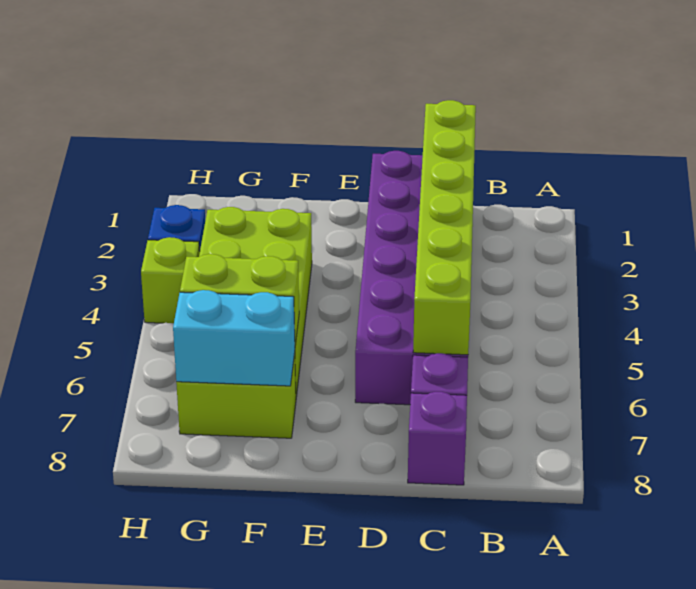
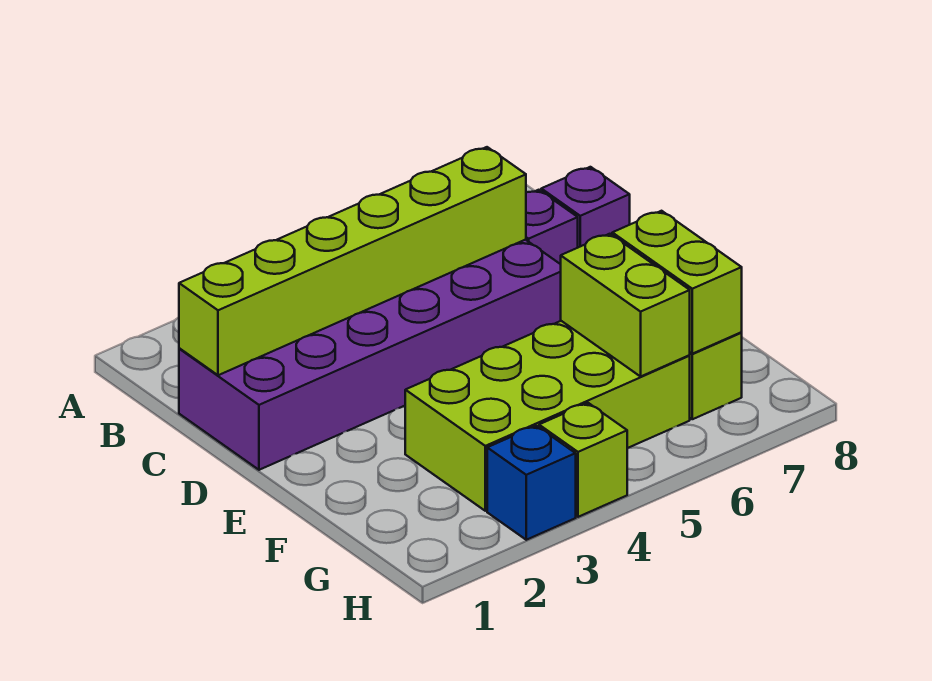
cyan brick F7:G7 level 2 -> lime brick F7:G7 level 2

